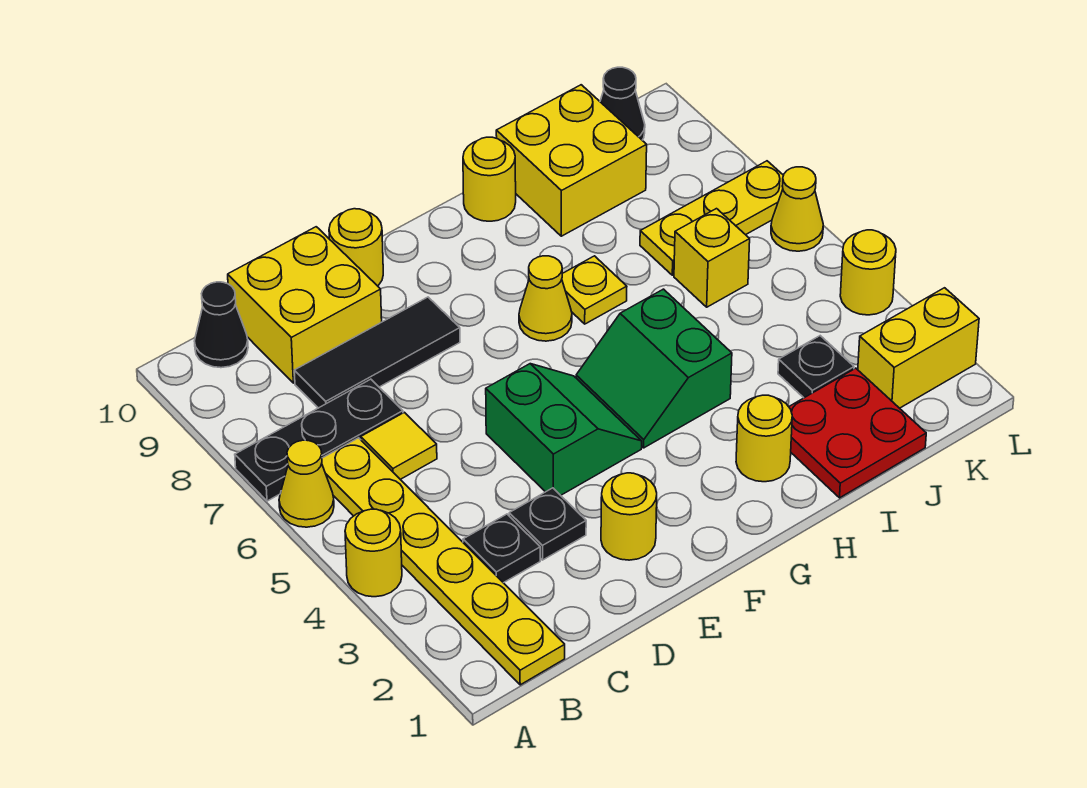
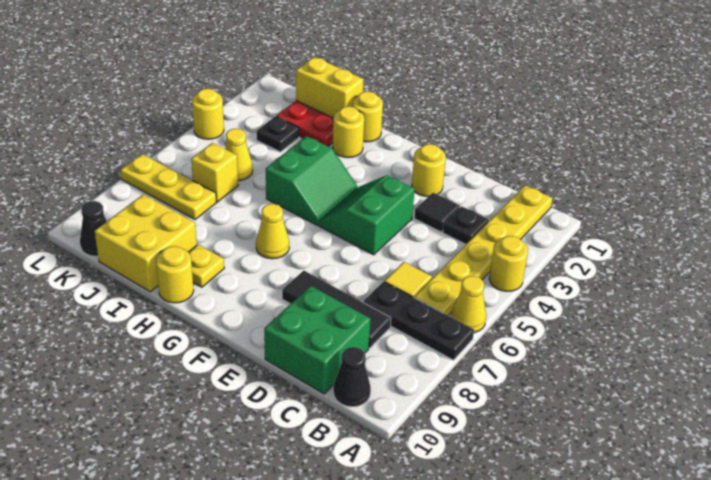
yellow brick C9:D10 level 1 -> green brick C9:D10 level 1
black plate D3 level 1 -> black tile D3 level 1
yellow round brick E10 level 1 -> yellow round brick H1 level 1
yellow plate H7 level 1 -> yellow plate H9 level 1
yellow brick K2:L2 level 1 -> yellow brick I1:J1 level 2
yellow cone L6 level 1 -> yellow cone J5 level 1

